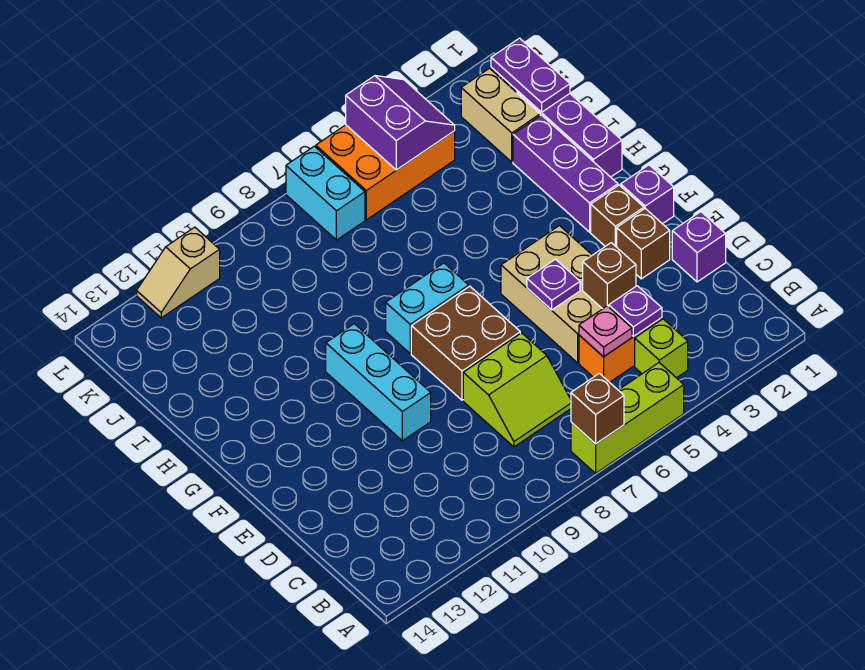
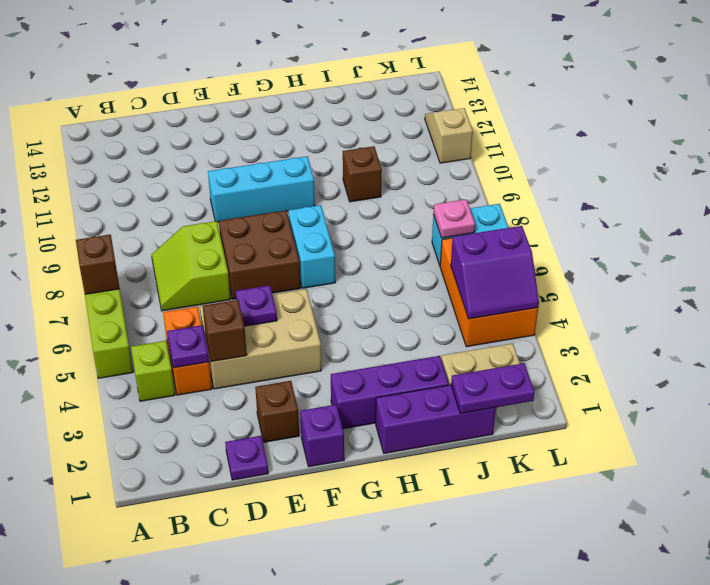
pink plate C5 level 2 -> pink plate K7 level 2
purple brick D1 level 1 -> purple plate D1 level 1
brown brick F2 level 1 -> brown brick I10 level 1

